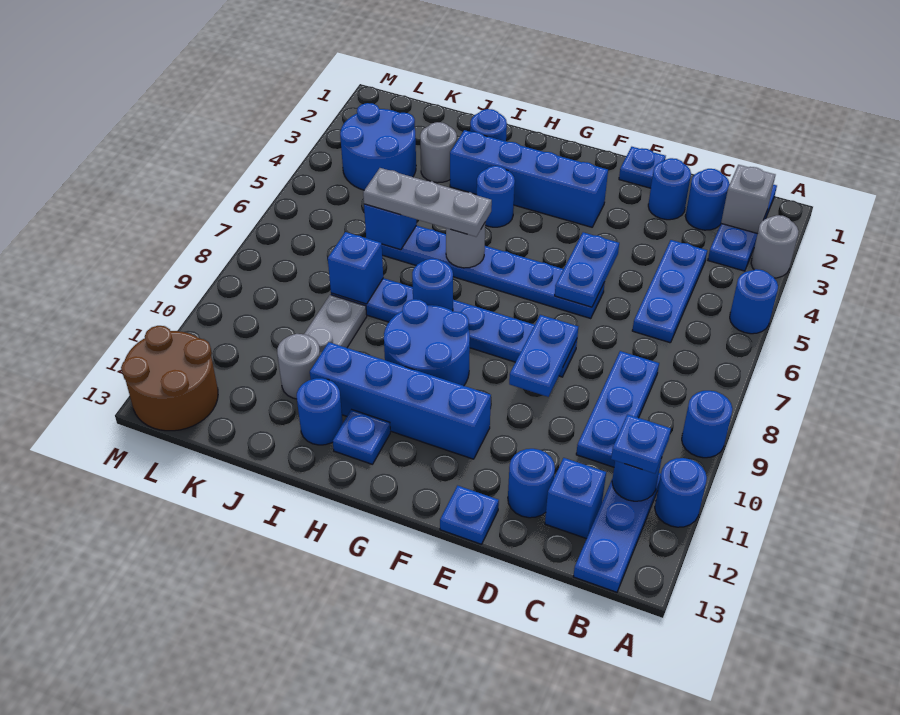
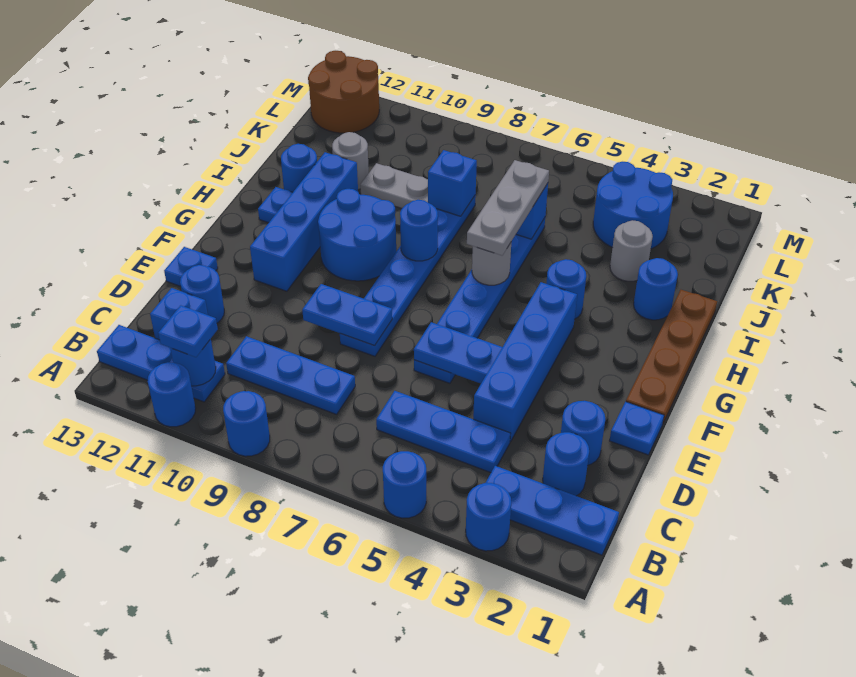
grey round brick A3 level 1 -> blue round brick A3 level 1
grey brick B2 level 2 -> none
none -> brown plate F1:I1 level 1
blue brick F3:I3 level 1 -> blue brick D4:G4 level 1

